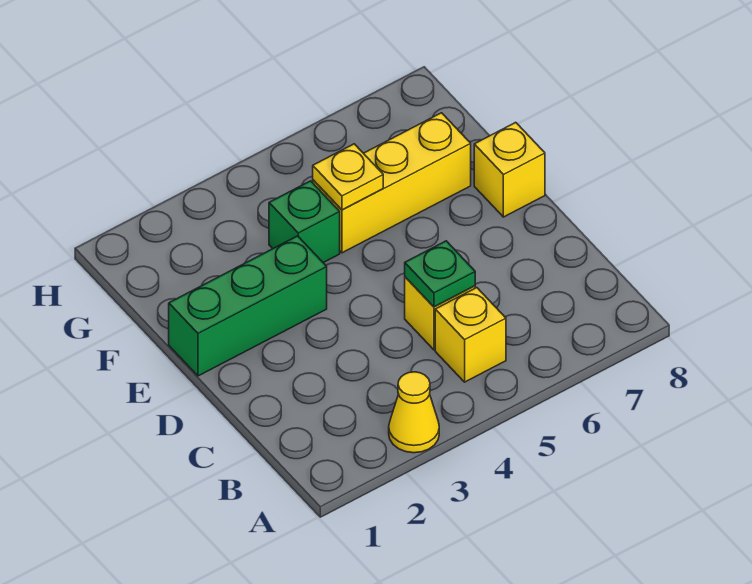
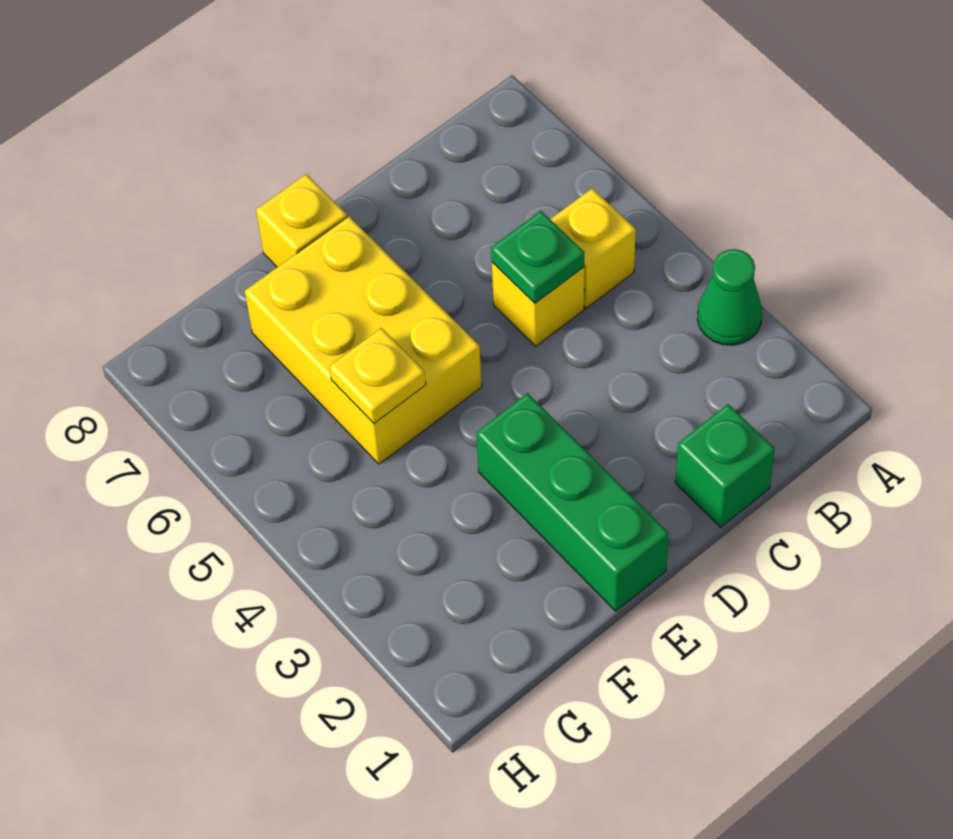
yellow cone A3 level 1 -> green cone A3 level 1
green brick F4 level 1 -> green brick C1 level 1
yellow brick F5:F7 level 1 -> yellow brick E5:F7 level 1

